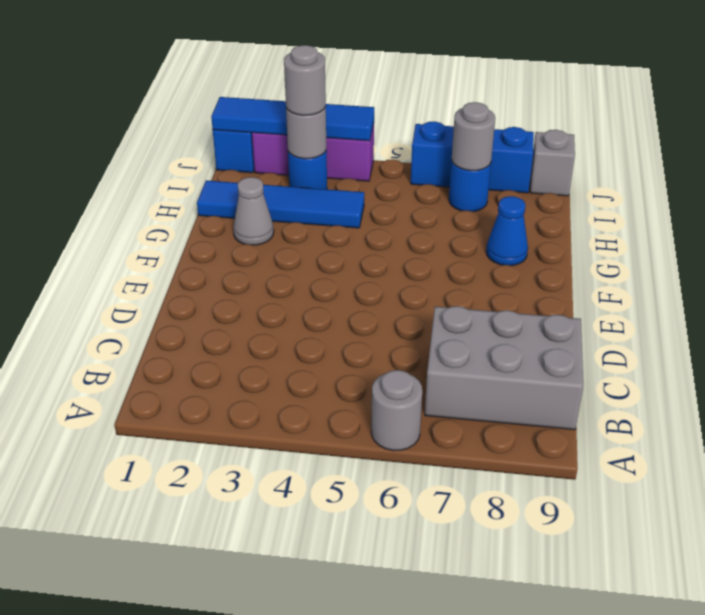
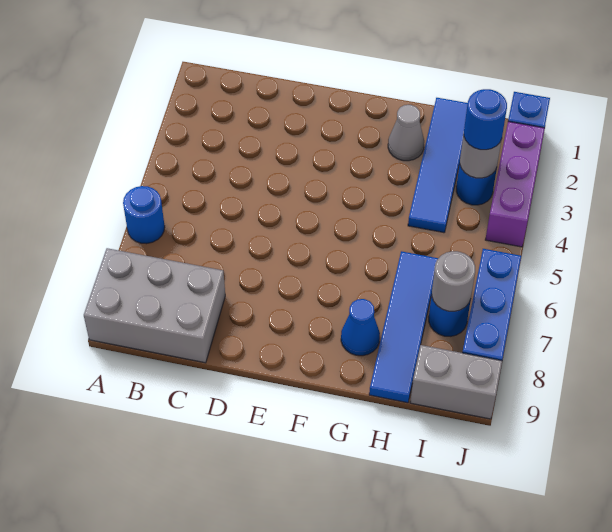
grey round brick A6 level 1 -> blue round brick A6 level 1
grey brick B7:C9 level 1 -> grey brick A8:C9 level 1
grey round brick I3 level 3 -> blue round brick I3 level 3
blue tile J1:J4 level 2 -> blue tile H6:H9 level 1
grey brick J9 level 1 -> grey brick I9:J9 level 1

